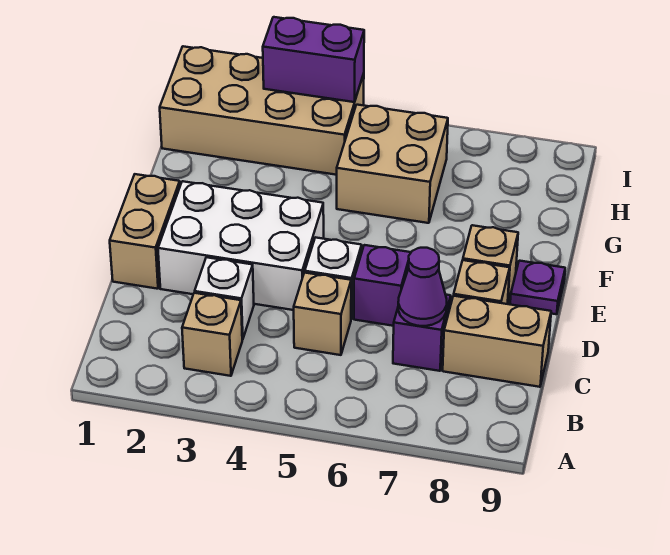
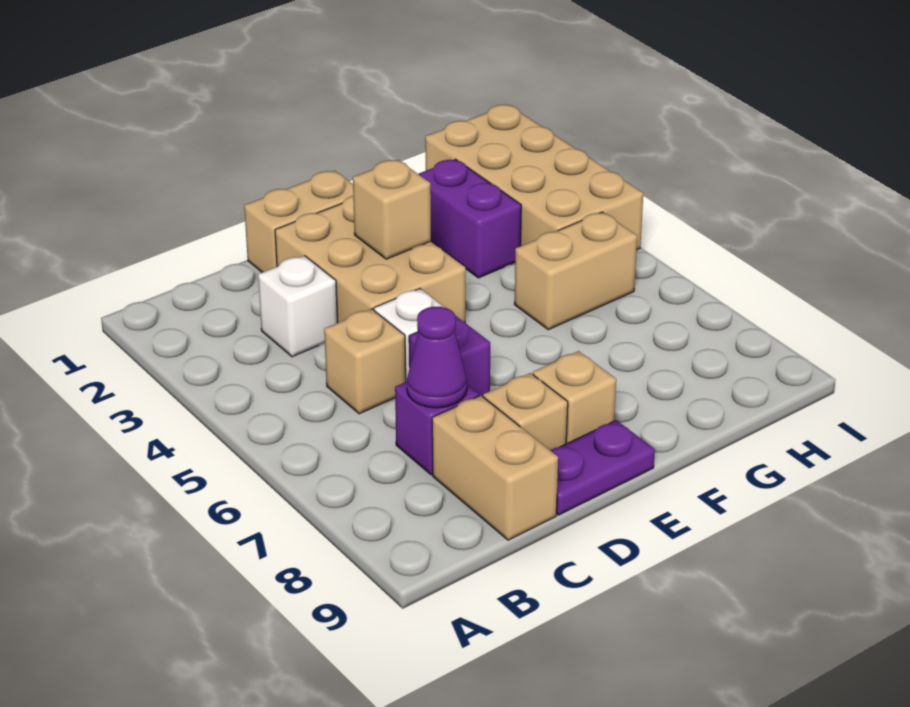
tan brick B3 level 1 -> tan brick E3 level 2
white brick D2:E4 level 1 -> tan brick D2:E4 level 1
purple plate E9 level 1 -> purple plate D9:E9 level 1
tan brick G5:H6 level 1 -> tan brick G5:H5 level 1
purple brick I3:I4 level 2 -> purple brick G2:G3 level 1

